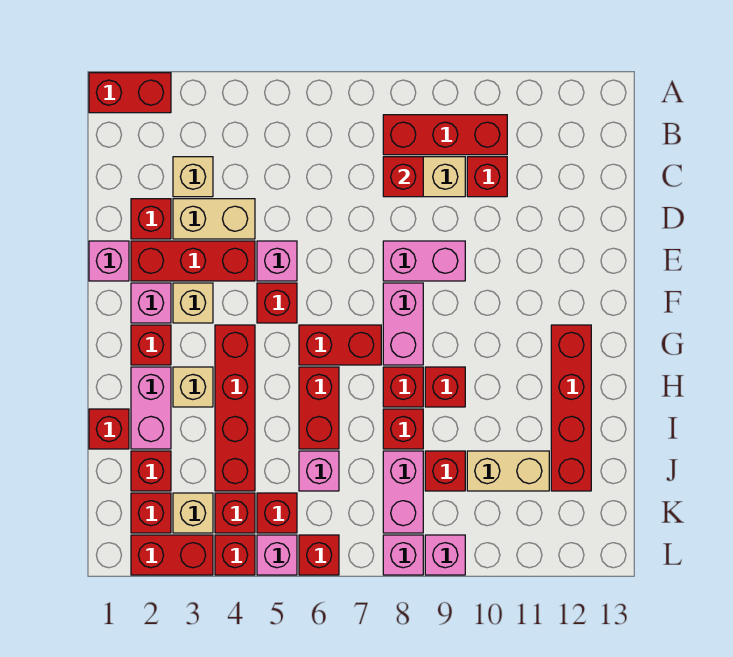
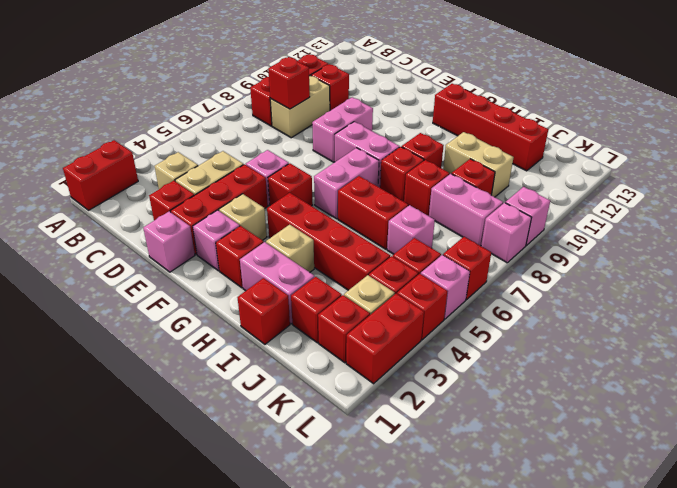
red brick G6:G7 level 1 -> pink brick G6:G7 level 1
tan brick J10:J11 level 1 -> tan brick I10:J10 level 1

